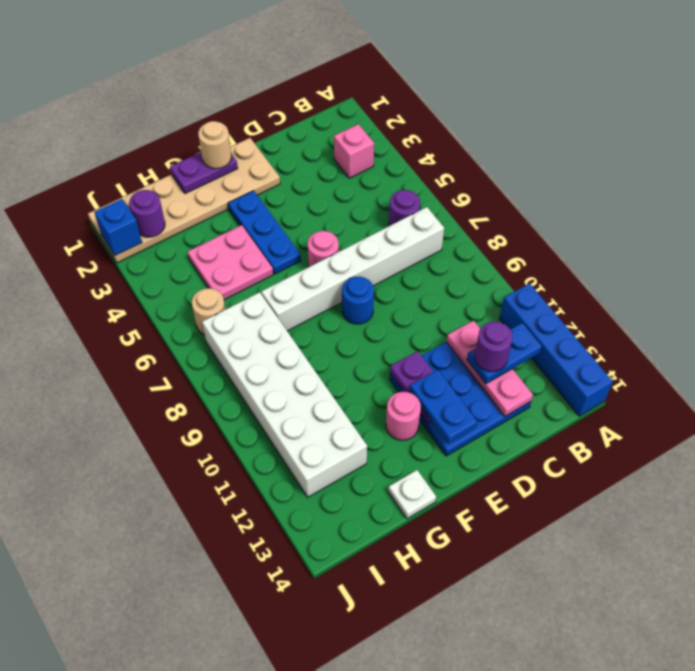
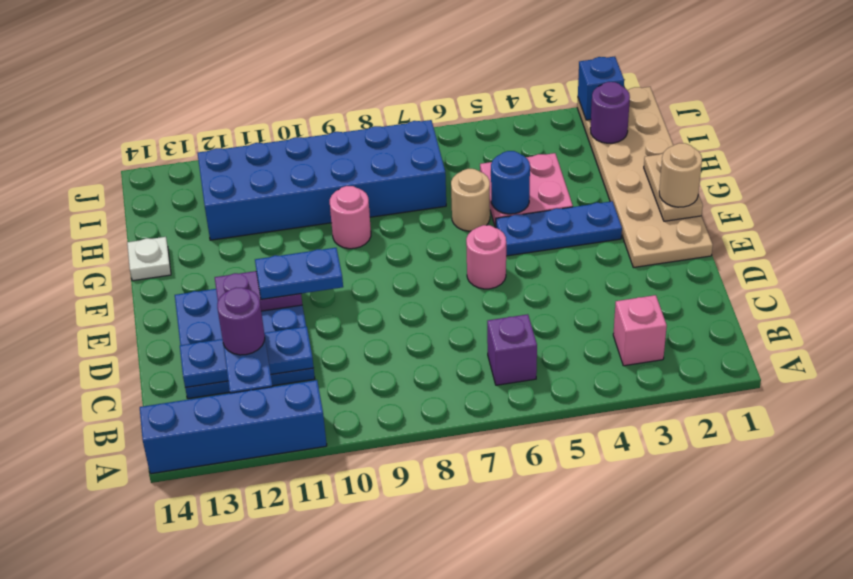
purple round brick B6 level 1 -> purple brick B6 level 1
white brick B7:G7 level 1 -> none
pink plate C11:C13 level 2 -> blue plate C11:C13 level 2
blue round brick E8 level 1 -> blue round brick G5 level 2
blue plate E12:E13 level 3 -> blue plate E10:E11 level 3
purple plate F1:G1 level 2 -> tan plate F1:G1 level 2
pink round brick F12 level 1 -> pink round brick G9 level 1
white brick H7:I12 level 1 -> blue brick H7:I12 level 1
tan round brick I6 level 1 -> tan round brick G6 level 1

